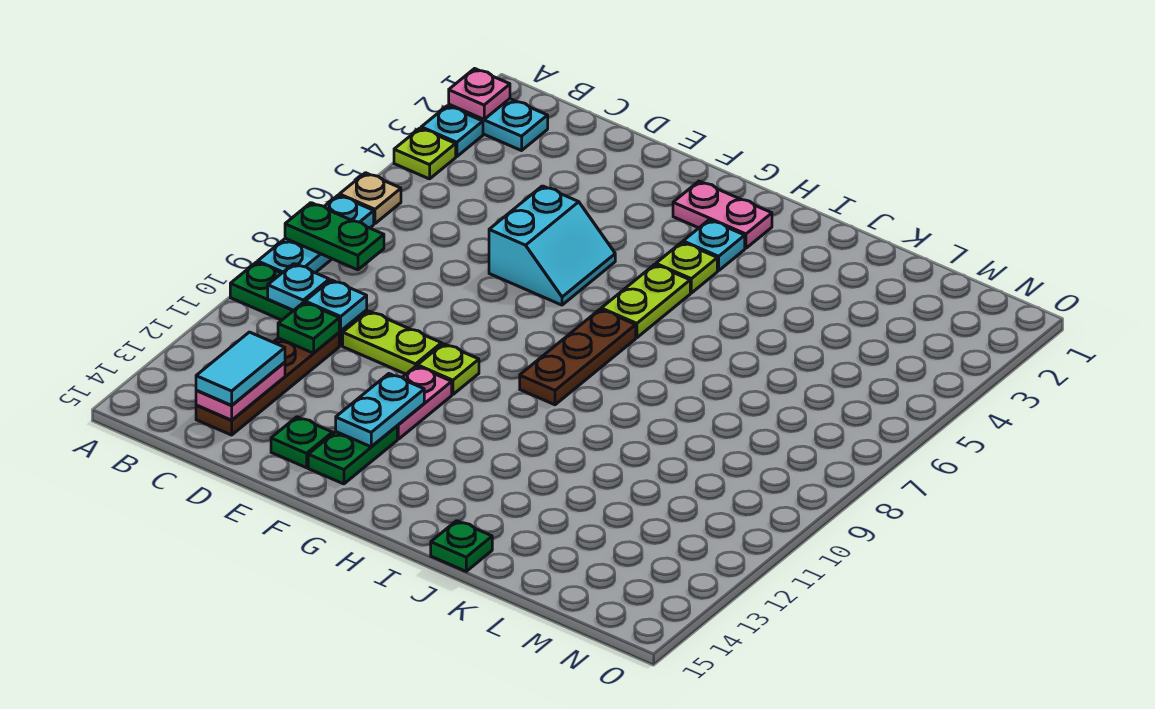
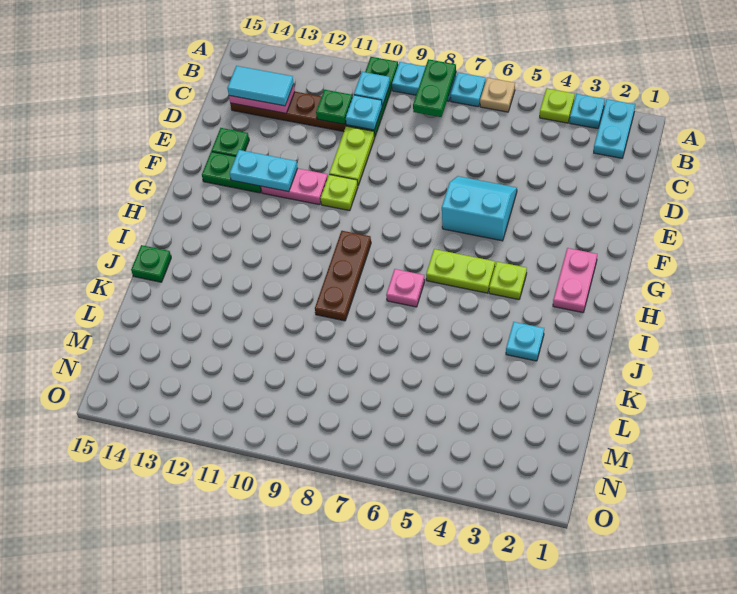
pink plate A2 level 2 -> pink plate I7 level 1
cyan slope E5:F6 level 1 top E -> cyan slope E5:F6 level 1 top F
cyan plate H3 level 1 -> cyan plate J3 level 1
brown plate H7:H9 level 1 -> brown plate H9:J9 level 1

